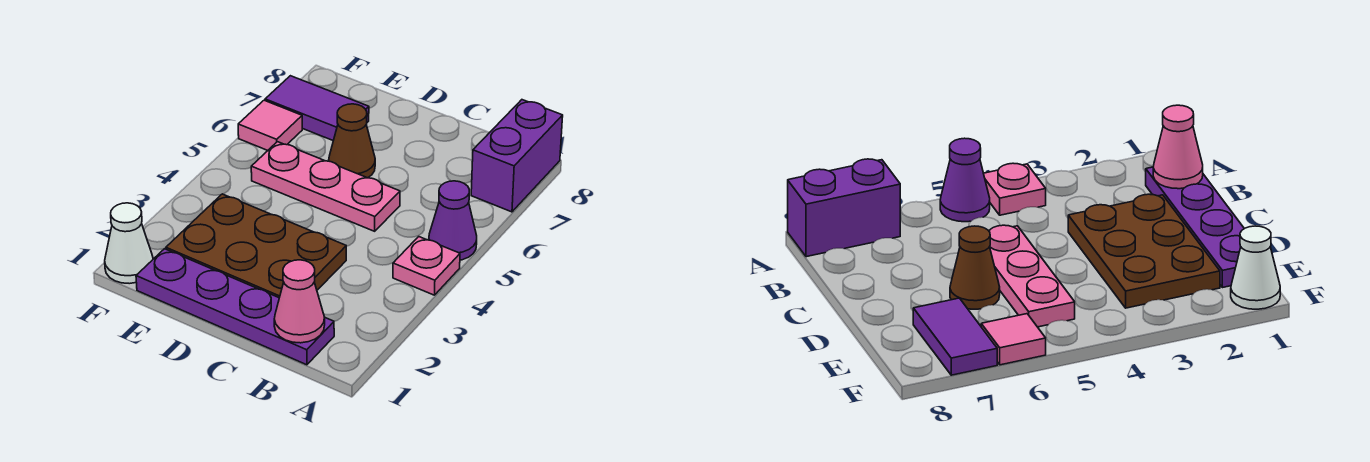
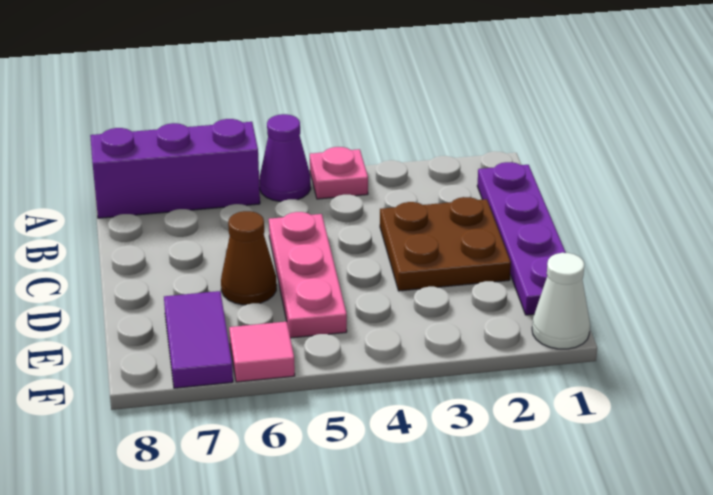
purple brick A7:A8 level 1 -> purple brick A6:A8 level 1
pink cone B1 level 2 -> none
brown plate C2:E3 level 1 -> brown plate C2:D3 level 1

